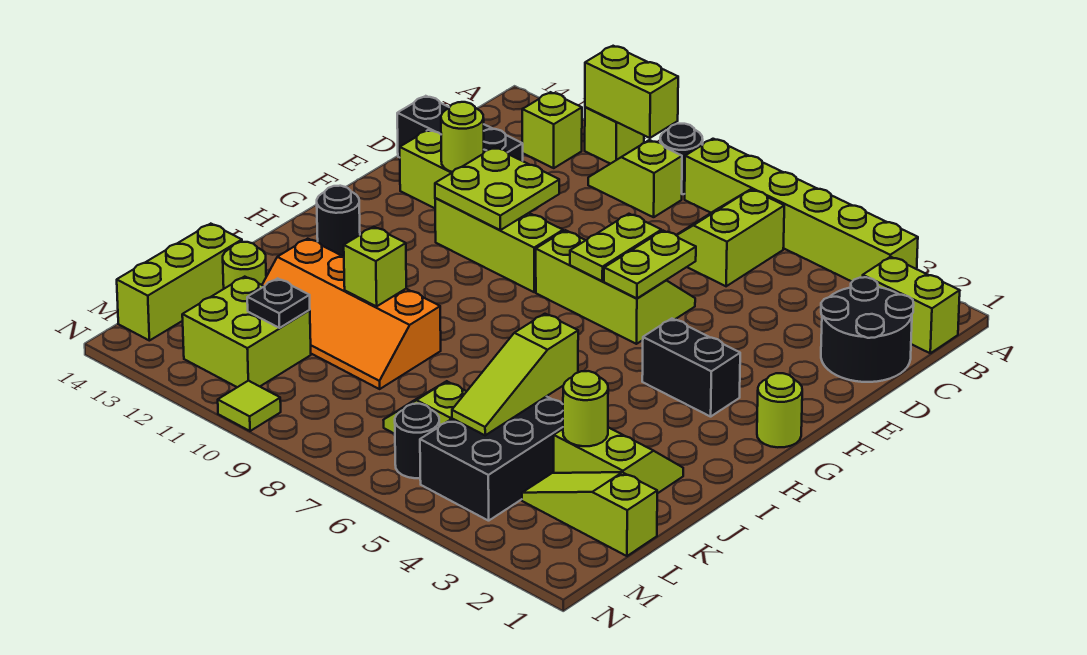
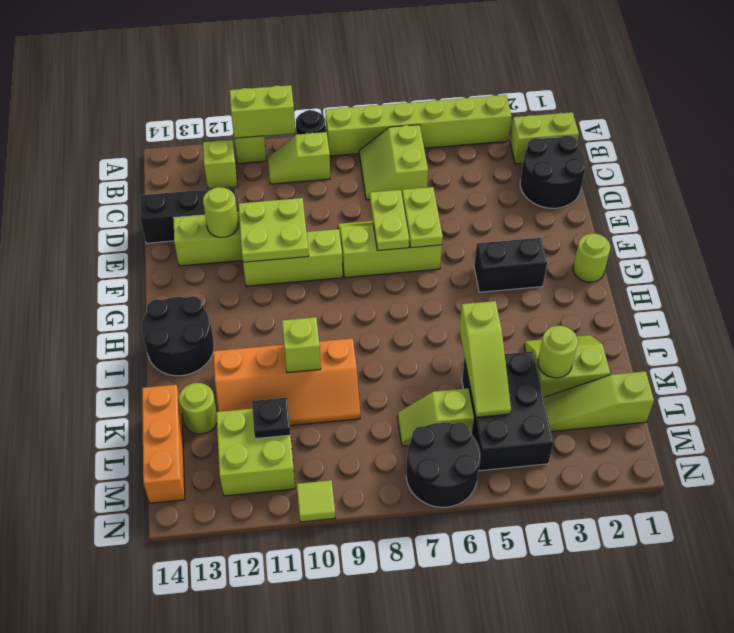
black round brick H13 level 1 -> black round brick H13:I14 level 1
lime brick K14:M14 level 1 -> orange brick K14:M14 level 1
black round brick M6 level 1 -> black round brick M6:N7 level 1

